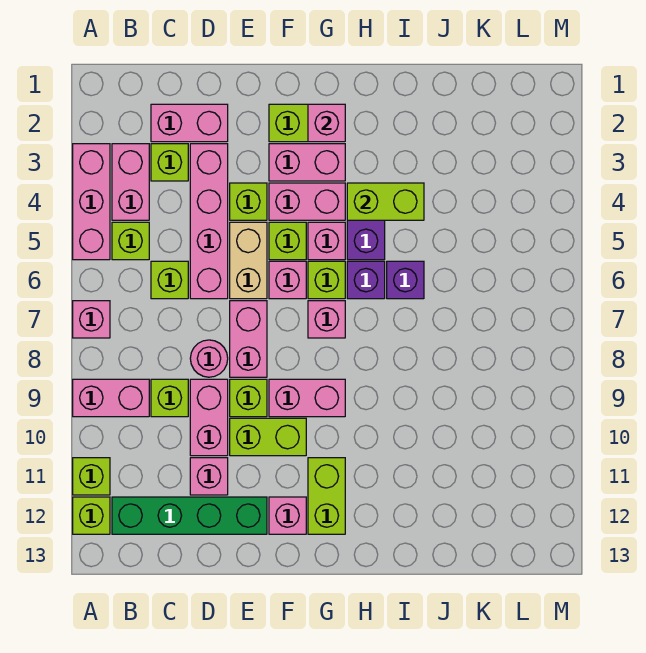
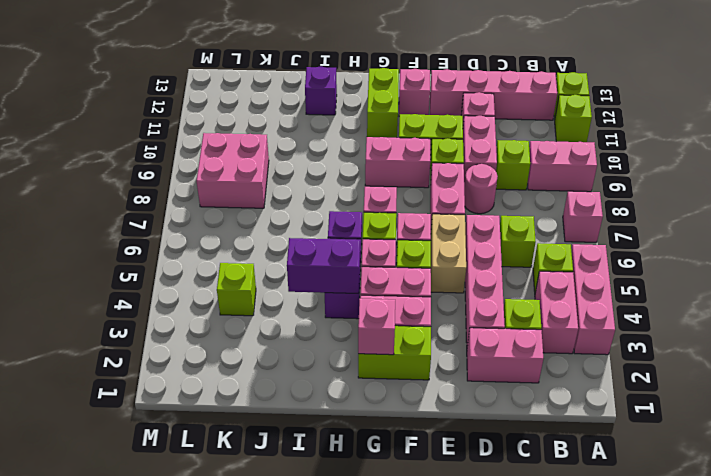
green brick B12:E12 level 1 -> pink brick B12:E12 level 1
lime brick E4 level 1 -> lime brick K4 level 1
lime brick H4:I4 level 2 -> purple brick H4:I4 level 2
purple brick I6 level 1 -> purple brick I12 level 1
none -> pink brick K8:L9 level 1

